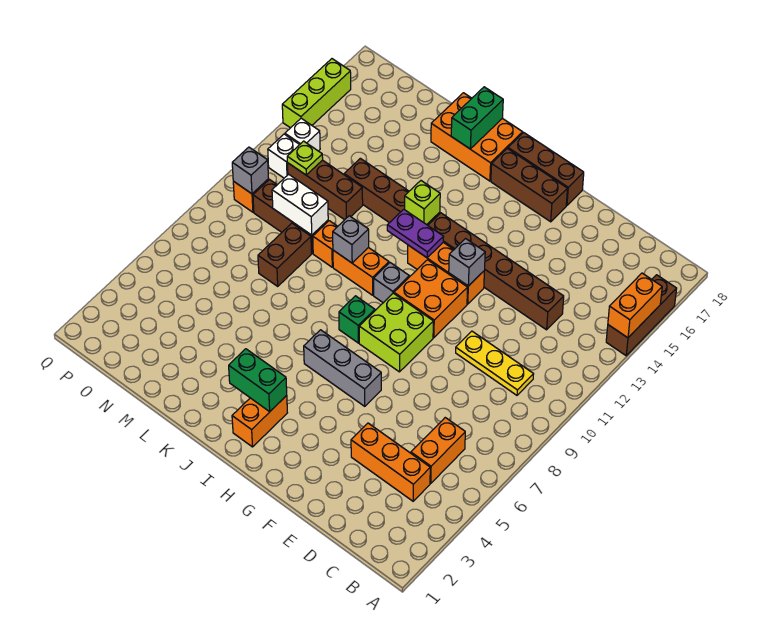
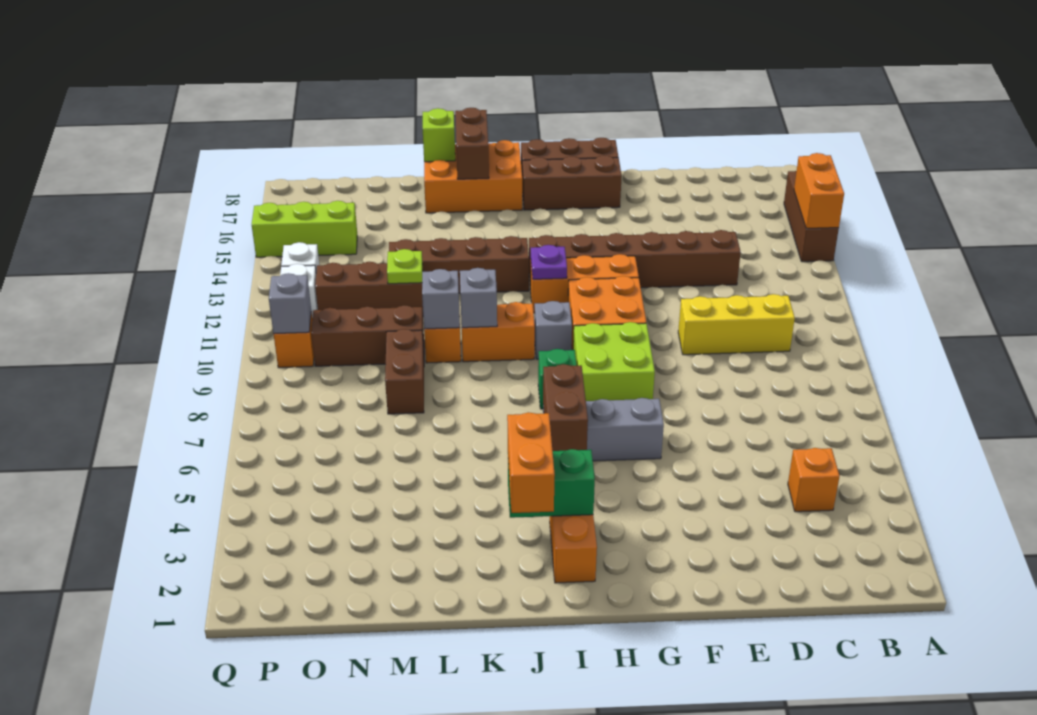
orange brick C4:E4 level 1 -> orange brick C4 level 1
orange brick C5:C6 level 1 -> orange brick J2:J3 level 3
yellow plate C10:E10 level 1 -> yellow brick C10:E10 level 1
grey brick G12 level 2 -> grey brick L10 level 2
none -> brown brick I5:I6 level 2
purple plate I12:J12 level 2 -> purple plate I12 level 2
lime brick J13 level 2 -> lime brick L18 level 2
green brick K17:K18 level 2 -> brown brick K17:K18 level 2
white brick M10:N10 level 2 -> none
lime plate O12 level 2 -> lime plate M12 level 2
lime brick Q14:Q16 level 1 -> lime brick O15:Q15 level 1

